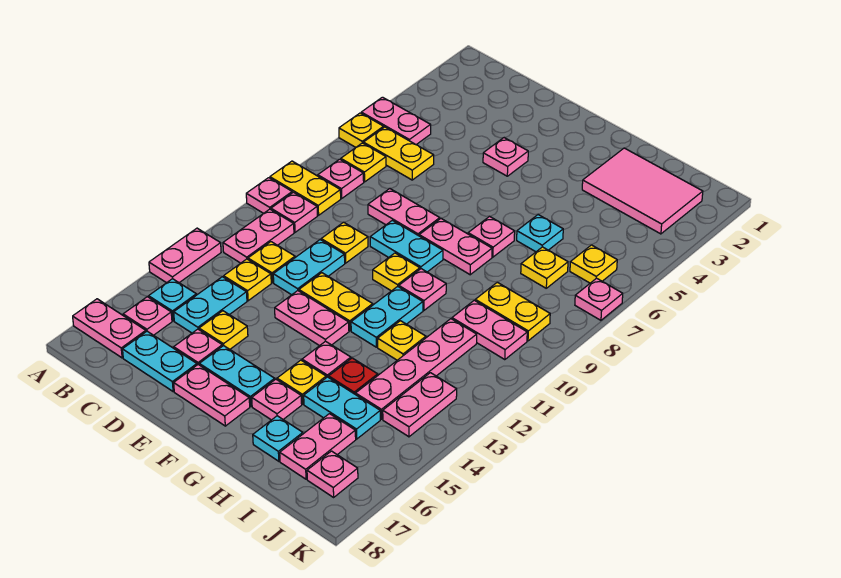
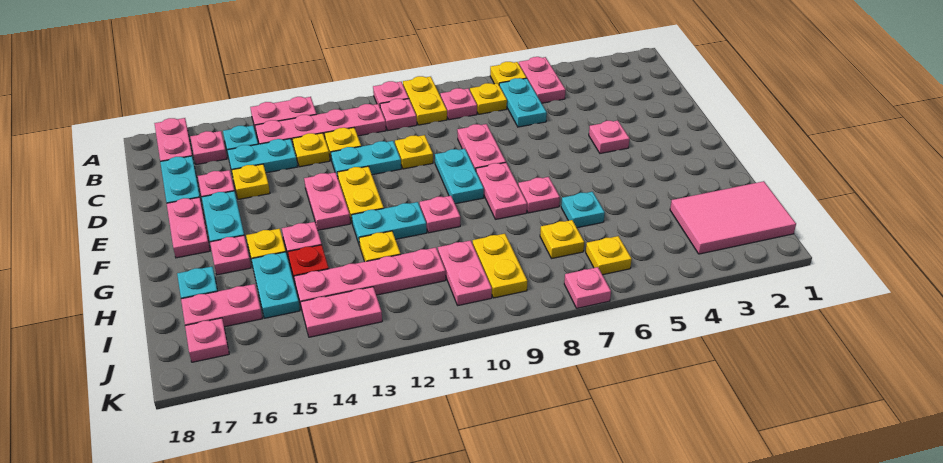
yellow plate B6:C6 level 1 -> cyan plate B6:C6 level 1
pink plate B11:B12 level 1 -> pink plate B11:B14 level 1
yellow plate F10 level 1 -> none
pink tile H2:J3 level 1 -> pink tile I1:J3 level 1

